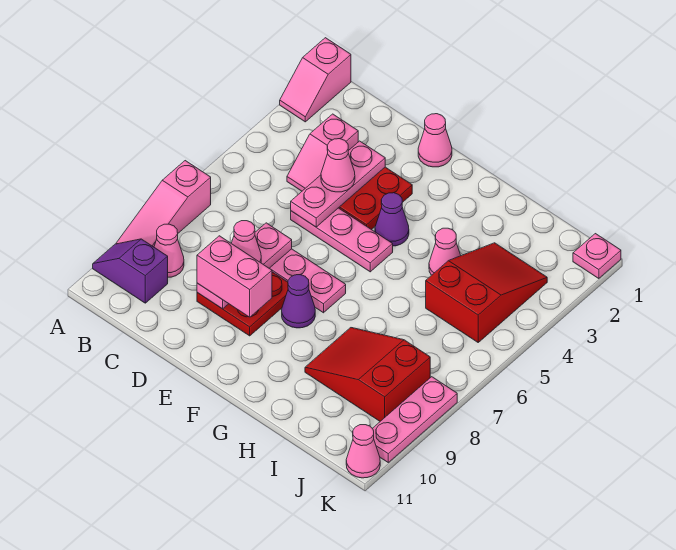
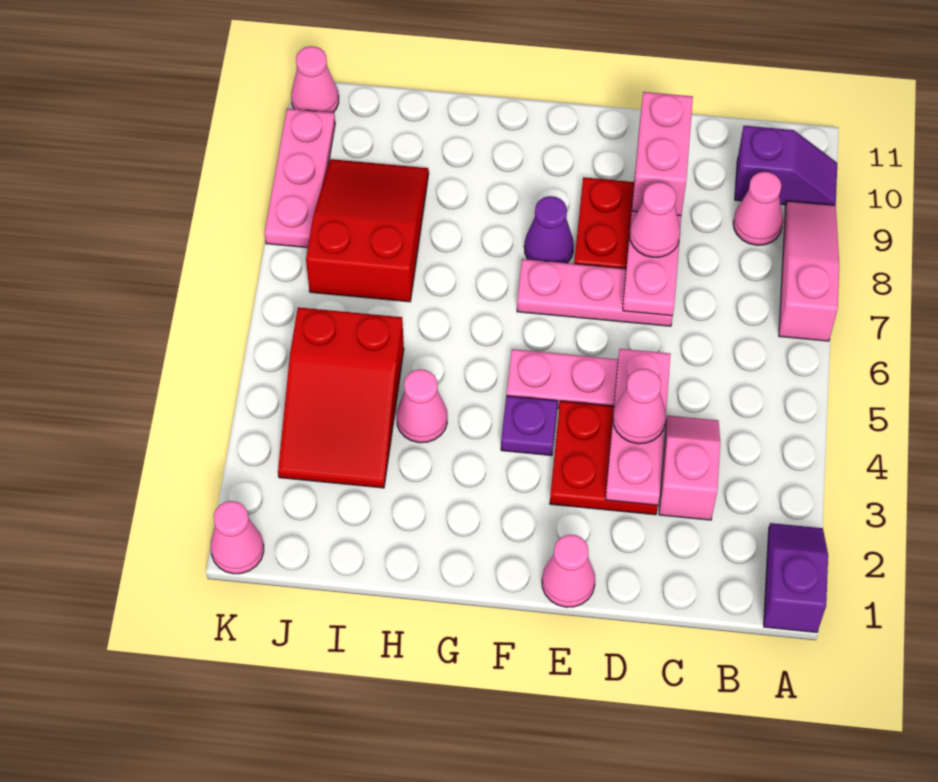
pink slope A1:A2 level 1 top 1 -> purple slope A1:A2 level 1 top 1
pink brick D9:E9 level 3 -> pink brick D9:D10 level 3
purple cone F4 level 1 -> purple plate F4 level 1
red slope H8:J9 level 1 top J -> red slope I7:J9 level 1 top 7
pink plate K1 level 1 -> pink cone K1 level 1

